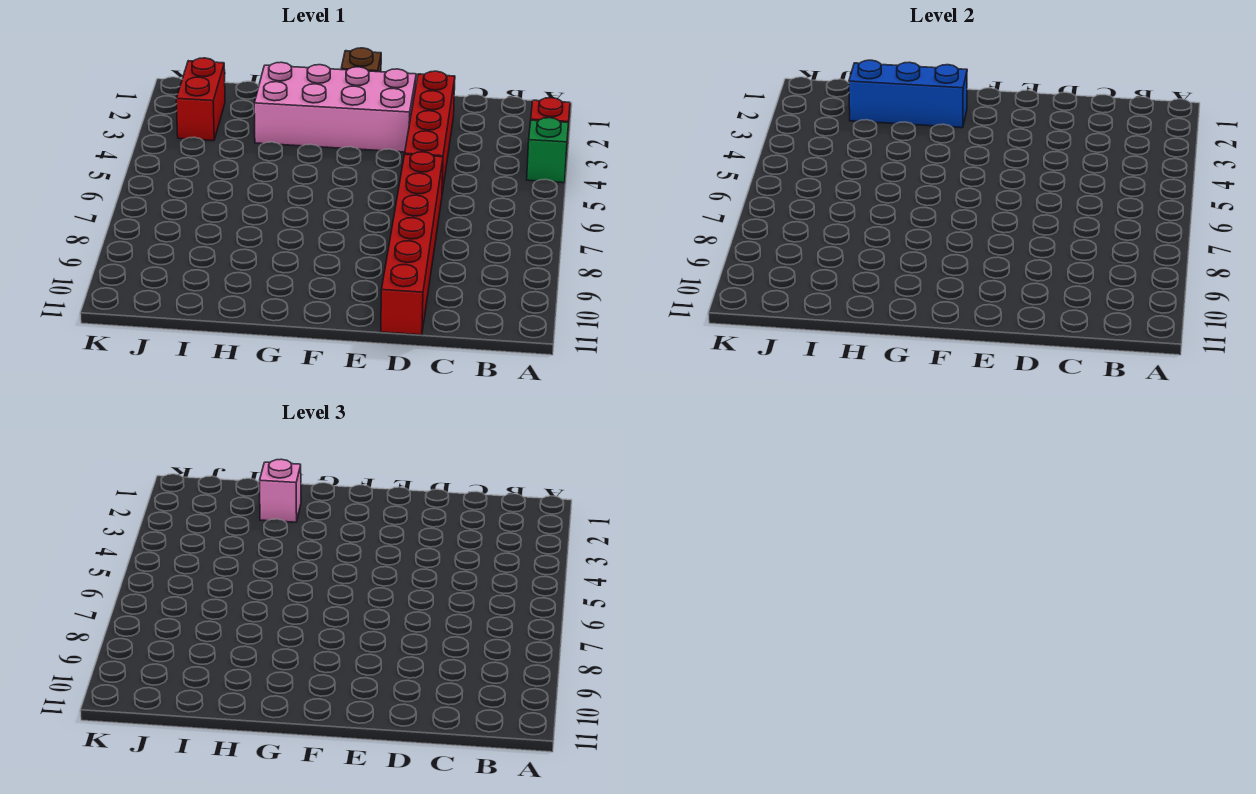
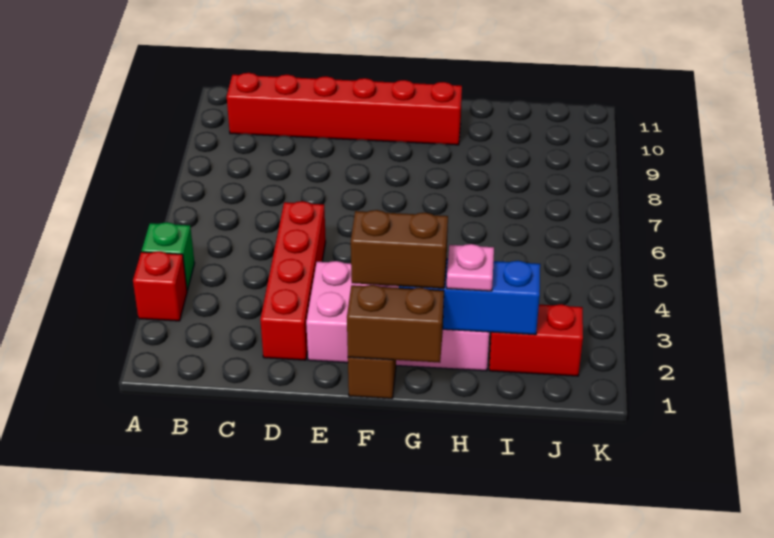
red brick D6:D11 level 1 -> red brick B10:G10 level 1
none -> brown brick F1:G1 level 2
none -> brown brick F2:G2 level 3
pink brick H2 level 3 -> pink plate H2 level 3
red brick J2:J3 level 1 -> red brick I2:J2 level 1

